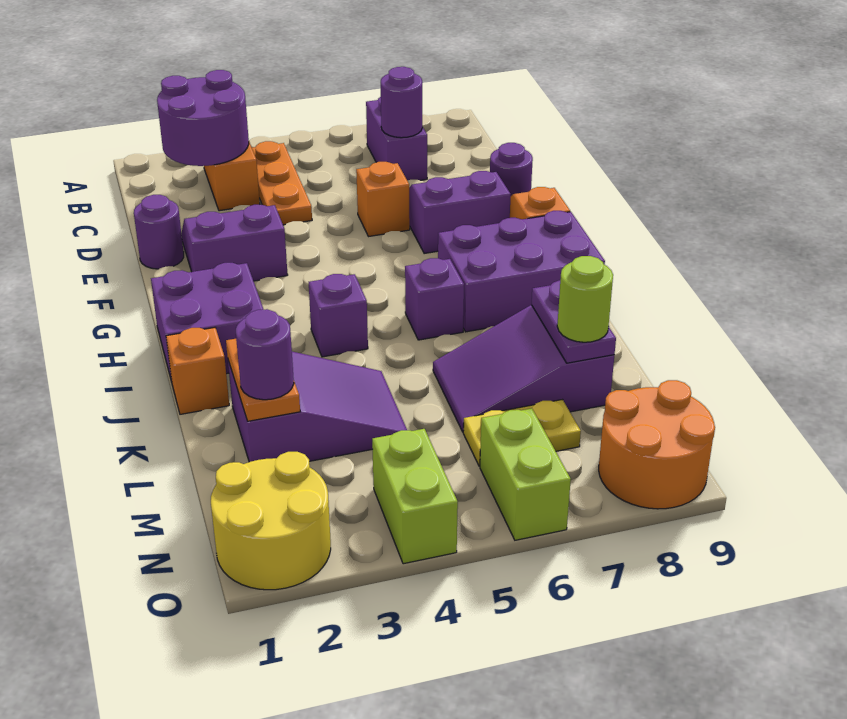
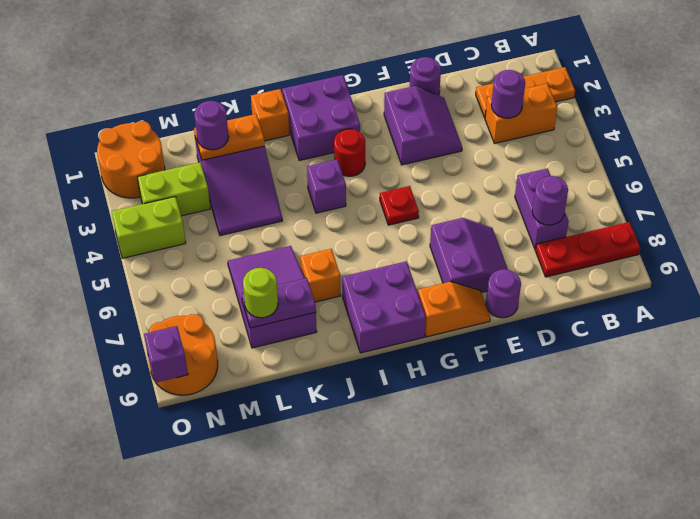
none -> red plate A8:C8 level 1
purple round brick B2:C3 level 2 -> purple round brick C3 level 2
orange plate B4:D4 level 1 -> orange plate A2:C2 level 1
purple brick B7:C7 level 1 -> purple brick C6:C7 level 1
orange brick E6 level 1 -> orange brick J7 level 1
none -> red plate G5 level 1
none -> red round brick H3 level 1
purple brick H7:I9 level 1 -> purple brick H8:I9 level 1
purple brick I6 level 1 -> purple brick O9 level 2
yellow plate M6:M7 level 1 -> none
yellow round brick N1:O2 level 1 -> orange round brick N1:O2 level 1
lime brick N6:O6 level 1 -> lime brick M3:N3 level 1

